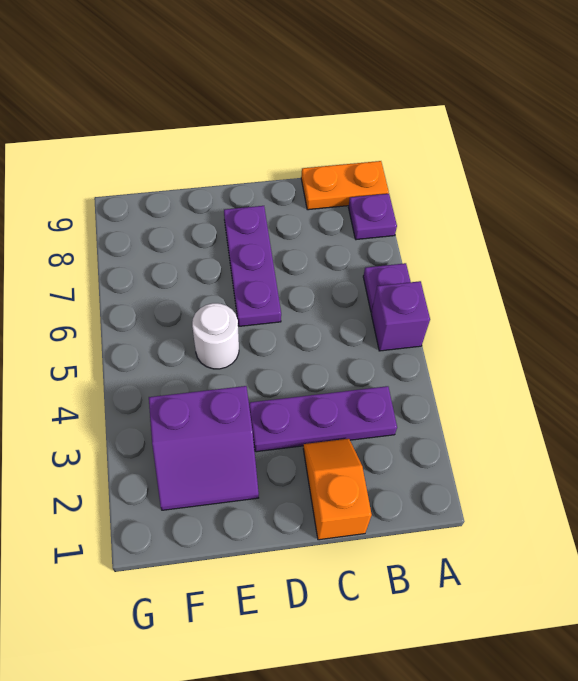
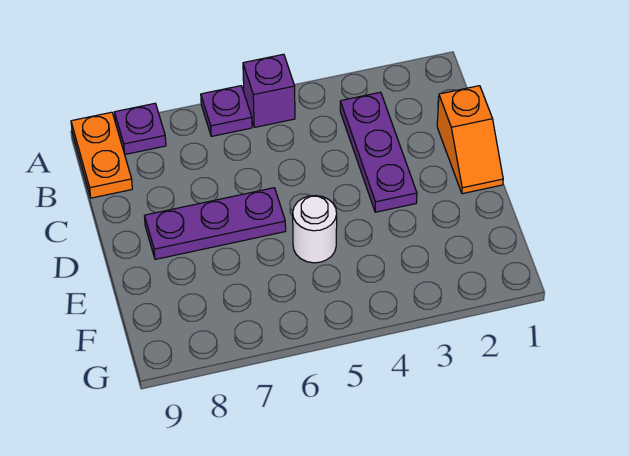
orange slope C1:C2 level 1 top 1 -> orange slope C1:D1 level 1 top C
purple slope E2:F3 level 1 top 3 -> none

